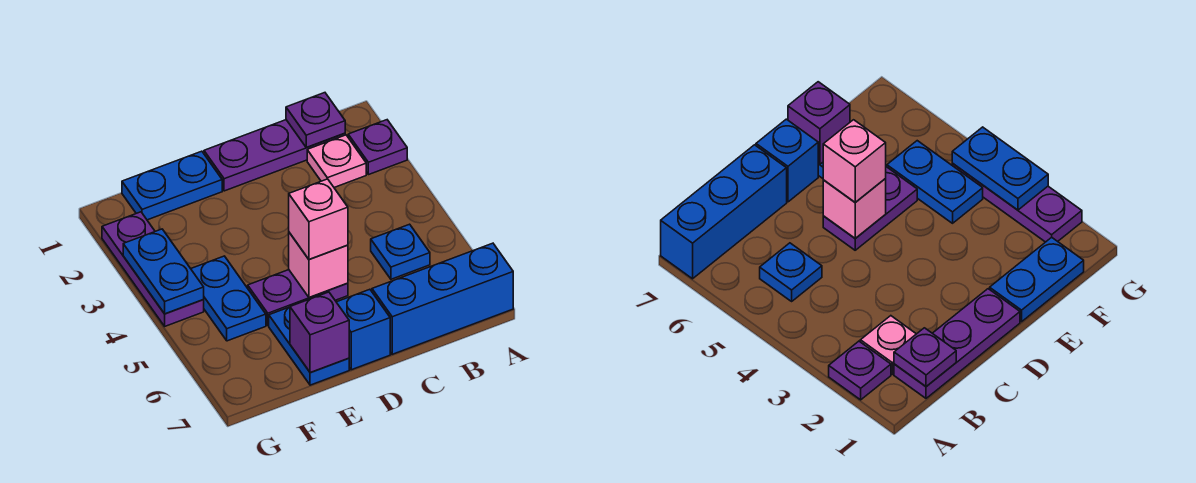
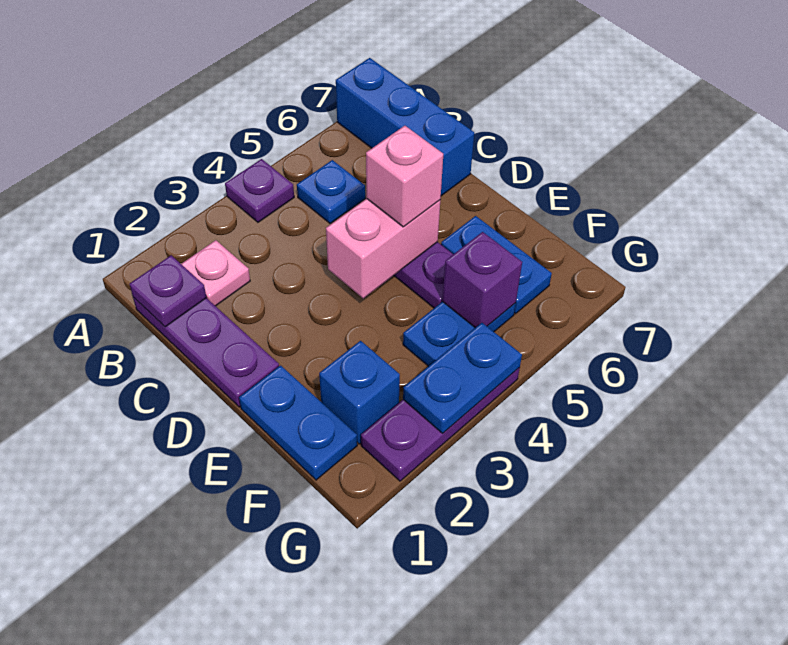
purple plate A2 level 1 -> purple plate A4 level 1
pink brick D5 level 2 -> pink brick D4:D5 level 2
blue brick D7 level 1 -> blue brick F2 level 1
blue plate E6:E7 level 1 -> blue plate E6:F6 level 1
purple brick E7 level 2 -> purple brick F5 level 2

